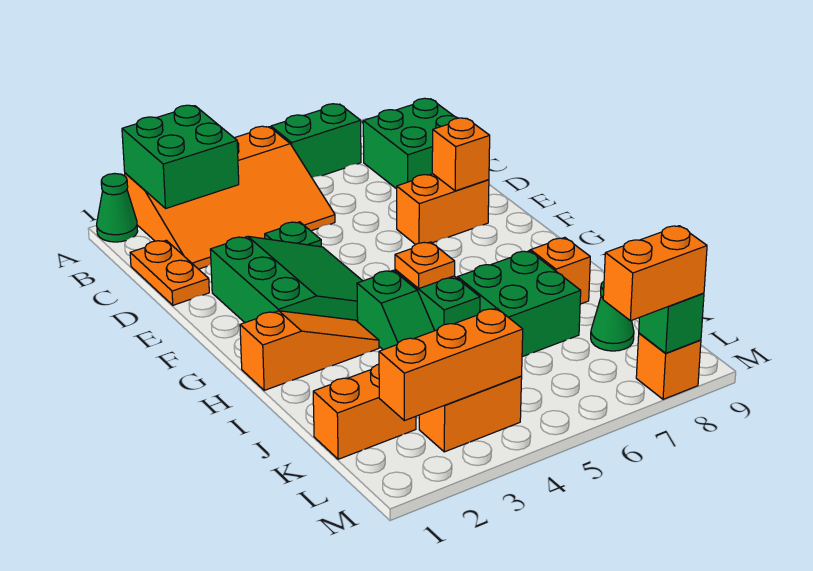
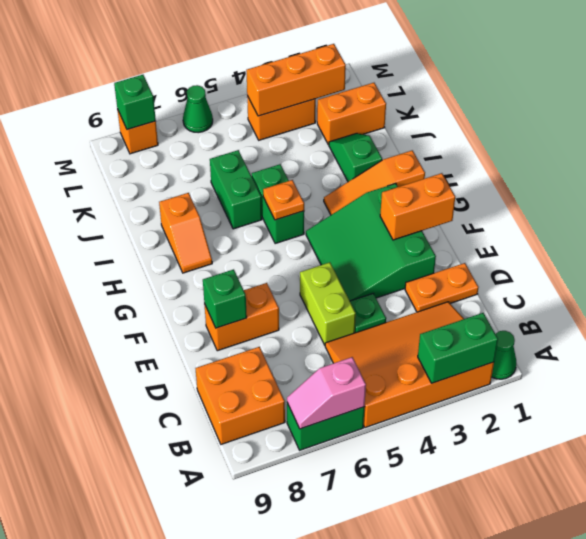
green brick A2:B3 level 2 -> green brick A2:A3 level 2
none -> pink slope A6:A7 level 2 top 6
green brick B8:C9 level 1 -> orange brick B8:C9 level 1
orange plate C1:D1 level 1 -> orange plate D1:D2 level 1
none -> lime brick D5:E5 level 1
orange brick E8 level 2 -> green brick E8 level 2
green slope H4:I4 level 1 top H -> green slope I2:J2 level 1 top I
green brick I6:J7 level 1 -> green brick I6:J6 level 1
green cone K8 level 1 -> green cone M6 level 1
orange brick M7:M8 level 3 -> orange brick F1:F2 level 2

